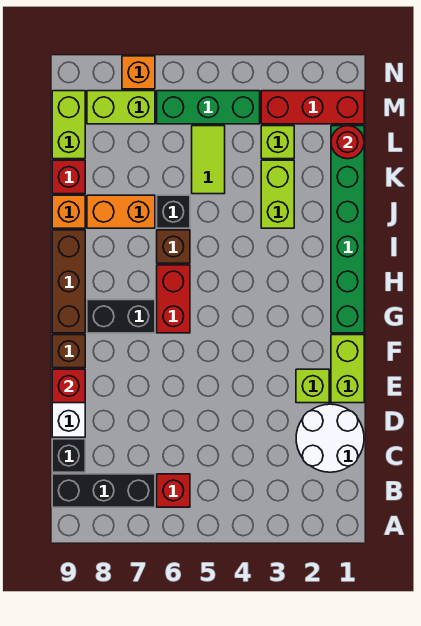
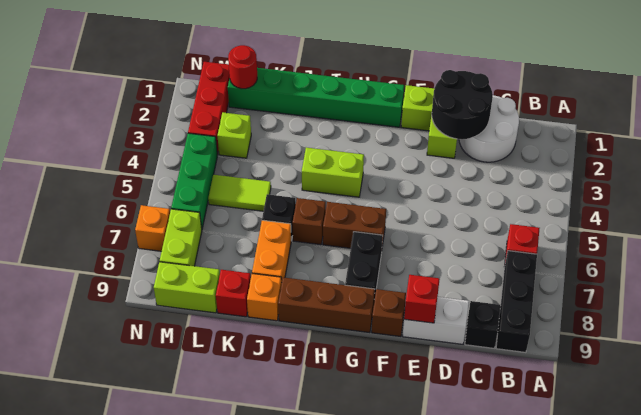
none -> black round brick D1:E2 level 2
red brick G6:H6 level 1 -> brown brick G6:H6 level 1
lime brick J3:K3 level 1 -> lime brick H4:I4 level 1

